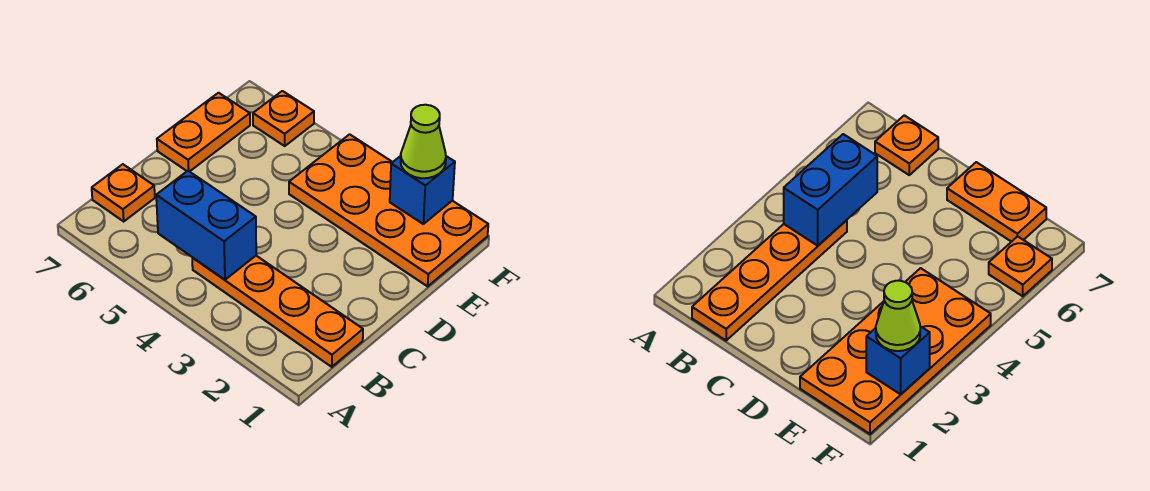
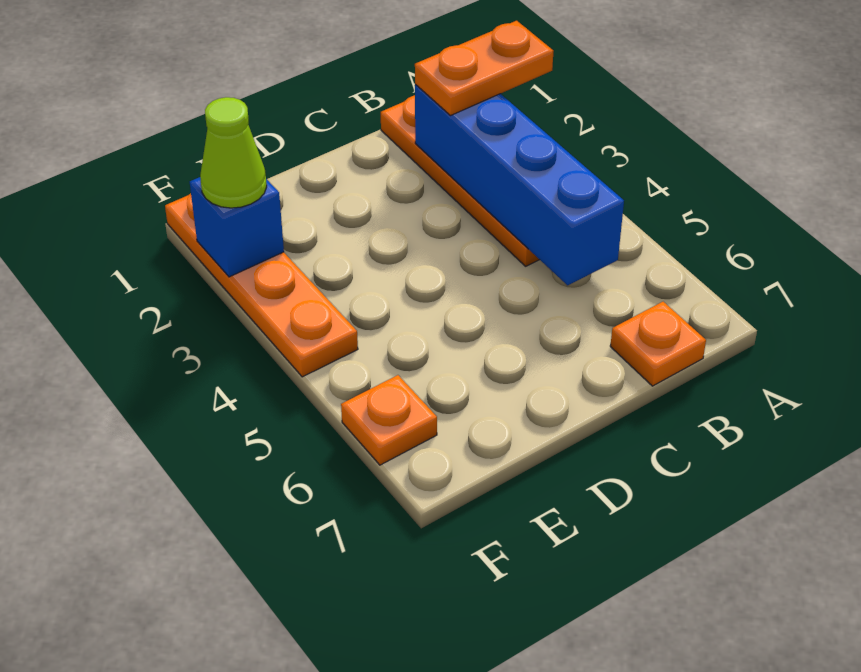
blue brick B4:B5 level 2 -> blue brick B2:B5 level 2
orange plate D7:E7 level 1 -> orange plate A2:B2 level 3
orange plate E1:F4 level 1 -> orange plate F1:F4 level 1

